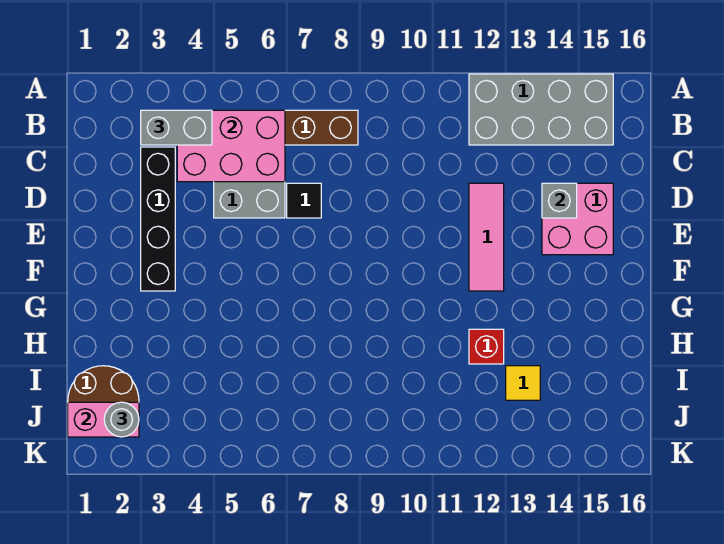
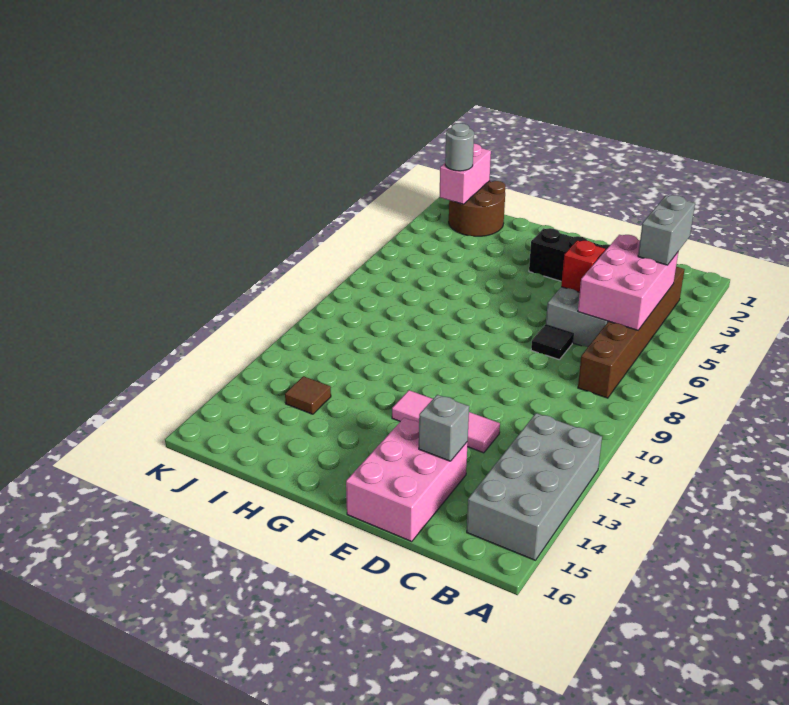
pink brick D14:E15 level 1 -> pink brick D14:E16 level 1
red brick H12 level 1 -> red brick D5 level 2
yellow tile I13 level 1 -> brown tile I13 level 1

